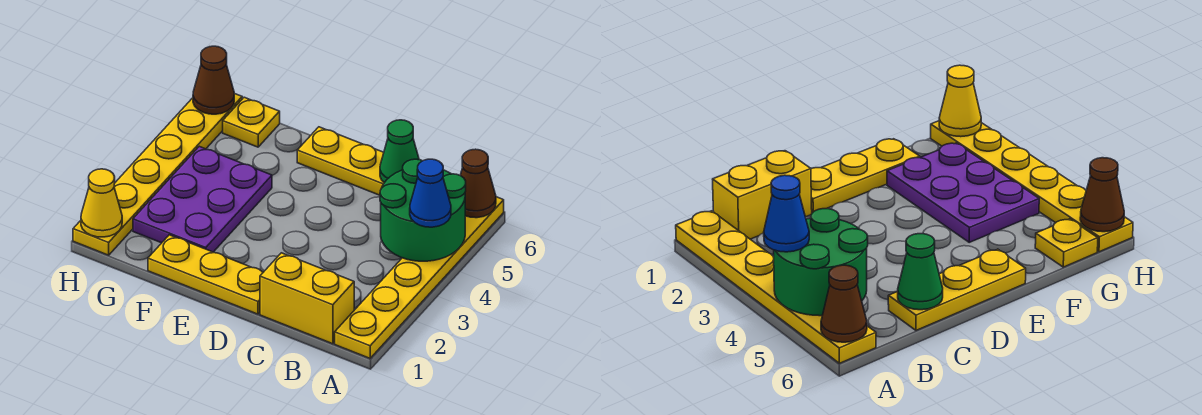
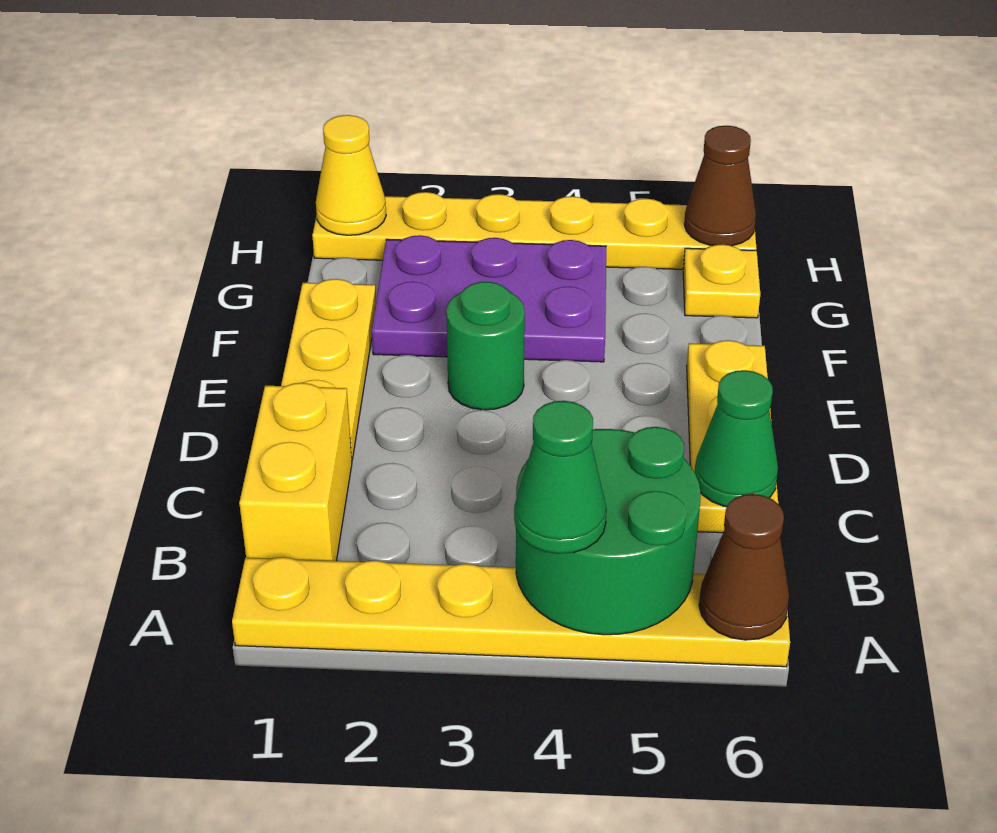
blue cone A4 level 3 -> green cone A4 level 3
none -> green round brick E3 level 1

